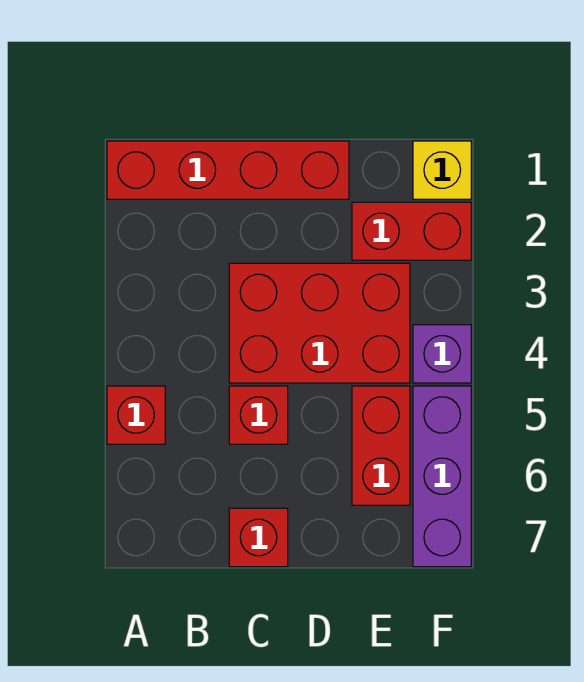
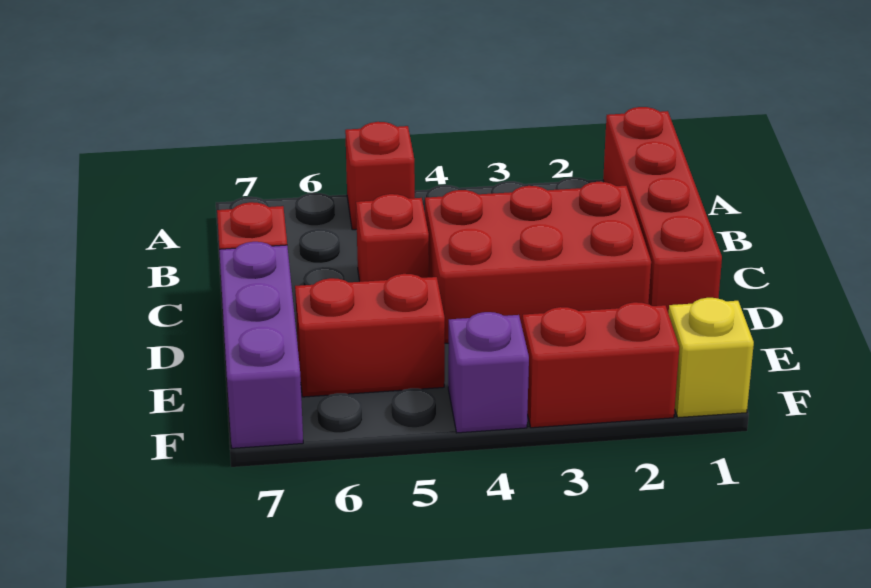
red brick C3:E4 level 1 -> red brick C2:D4 level 1
red brick E2:F2 level 1 -> red brick F2:F3 level 1
purple brick F5:F7 level 1 -> purple brick D7:F7 level 1

